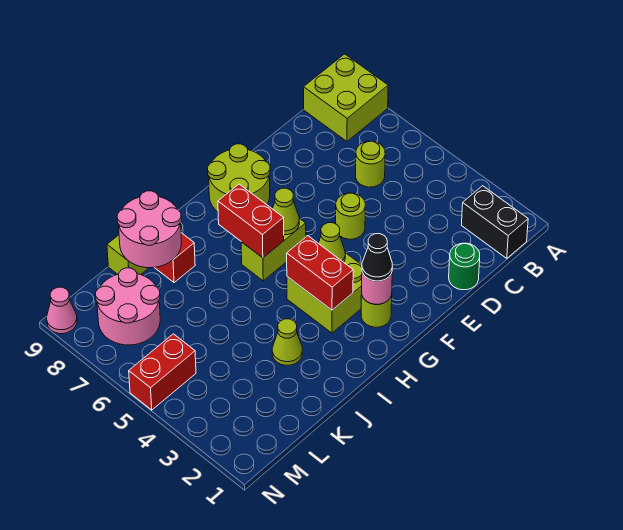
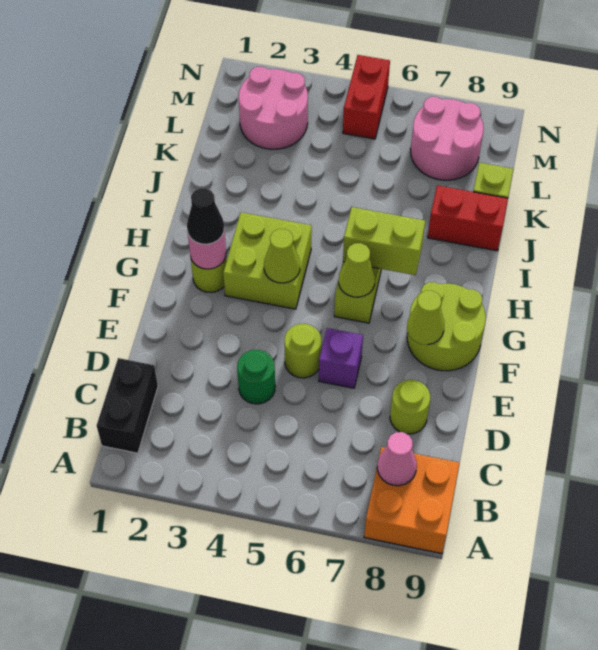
lime brick A8:B9 level 1 -> orange brick A8:B9 level 1
black brick B1:B2 level 1 -> black brick B1:C1 level 1
lime round brick C6 level 1 -> lime round brick D8 level 1
green round brick D1 level 1 -> green round brick D4 level 1
none -> purple brick E6 level 1
red brick H3:H4 level 2 -> none
red brick H6:H7 level 2 -> lime brick H6:H7 level 2
lime cone J3 level 1 -> lime cone F8 level 2
pink round brick J8:K9 level 2 -> pink round brick L2:M3 level 1
pink cone N9 level 1 -> pink cone B8 level 2

